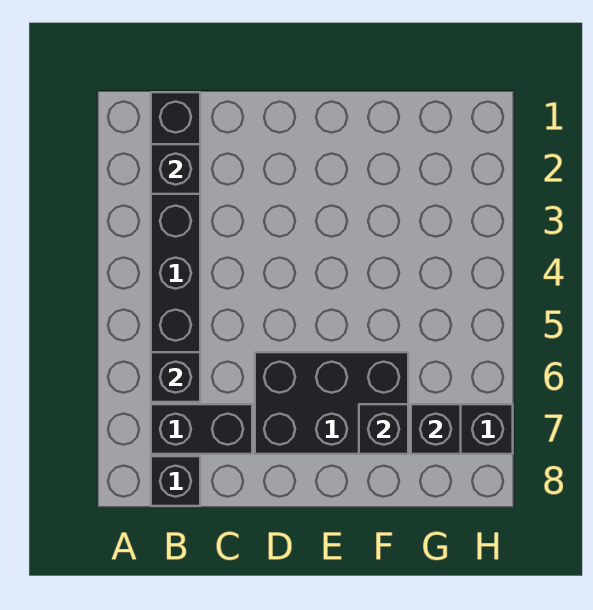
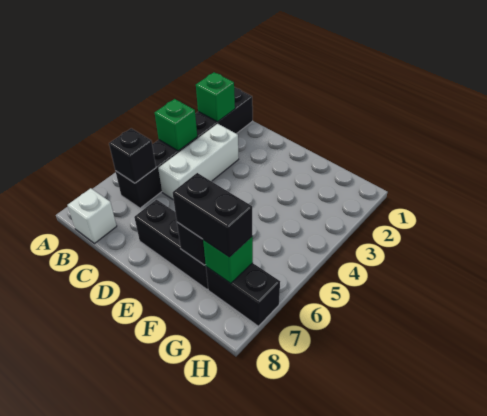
black brick B2 level 2 -> green brick B2 level 2
none -> green brick B4 level 2
black brick B7:C7 level 1 -> black brick F7:G7 level 3
black brick B8 level 1 -> white brick B8 level 1
none -> white brick C3:C5 level 1
black brick D6:F7 level 1 -> black brick D7:F7 level 1
black brick G7 level 2 -> green brick G7 level 2

